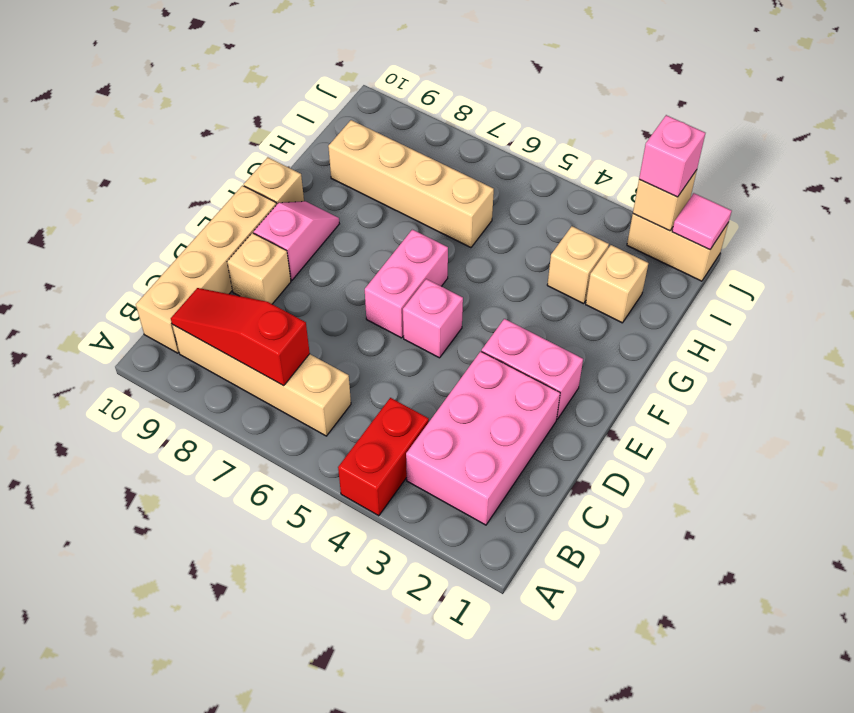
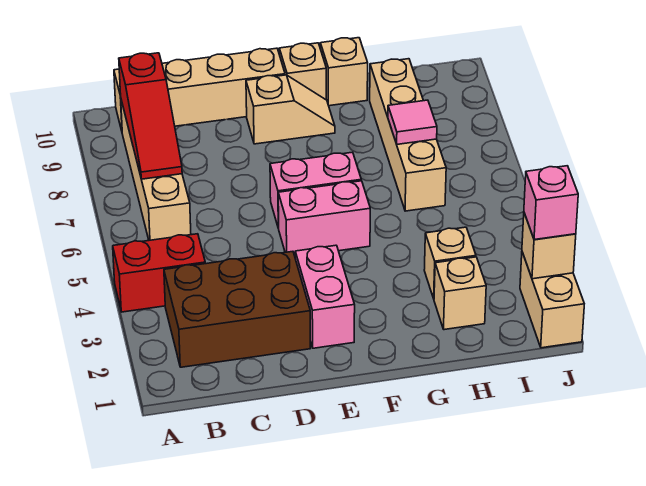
pink brick B2:D3 level 1 -> brown brick B2:D3 level 1
red slope B7:B9 level 2 top 7 -> red slope B7:B9 level 2 top 9
tan brick D9 level 1 -> tan brick G10 level 1
pink brick E5 level 1 -> pink brick E5:F5 level 1
pink slope E9:F9 level 1 top E -> tan slope E9:F9 level 1 top E
pink tile J1 level 2 -> pink tile H7 level 2

